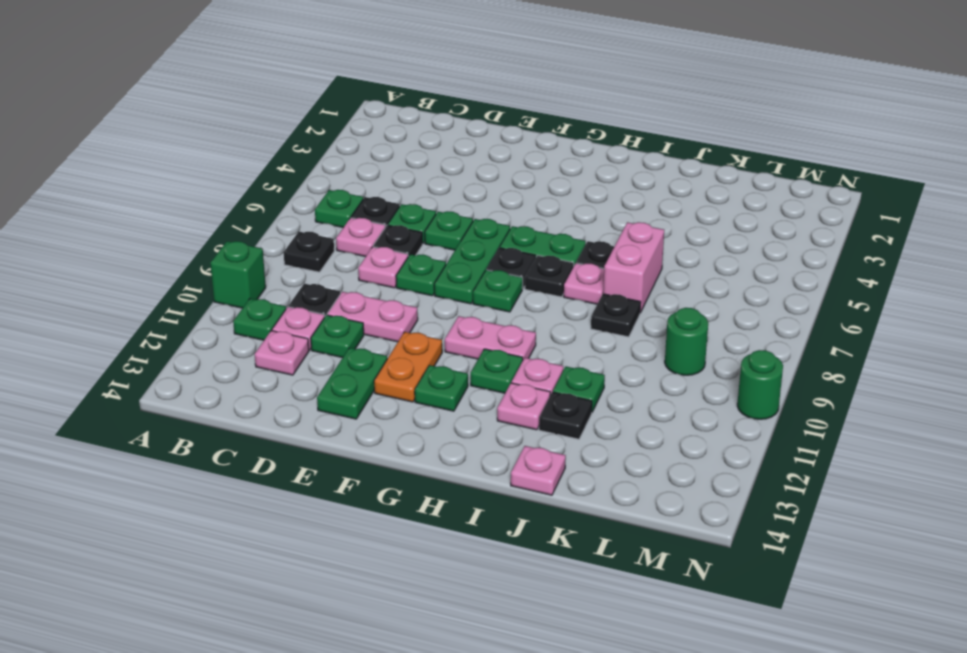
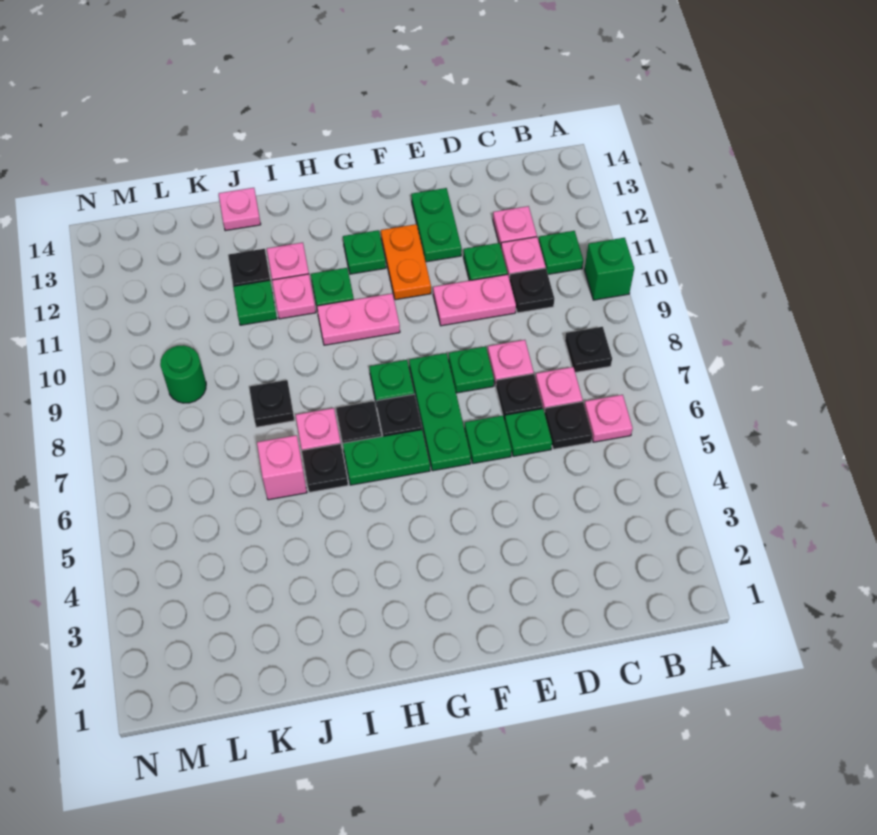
green plate B6 level 1 -> pink plate B6 level 1
pink brick J6:J7 level 1 -> pink brick J6 level 1
green round brick N10 level 1 -> none

